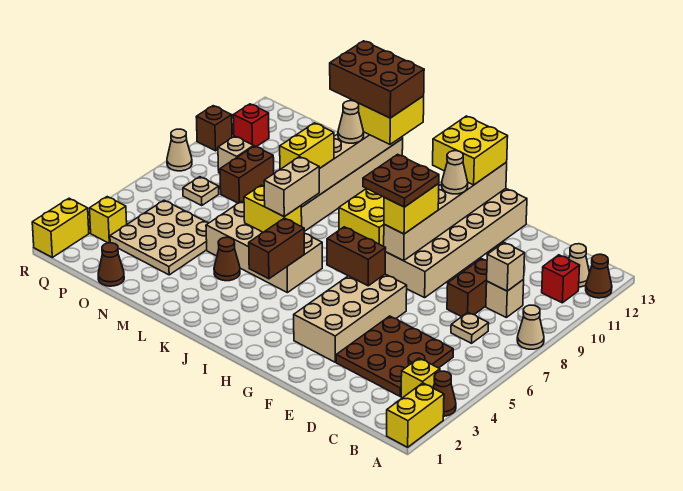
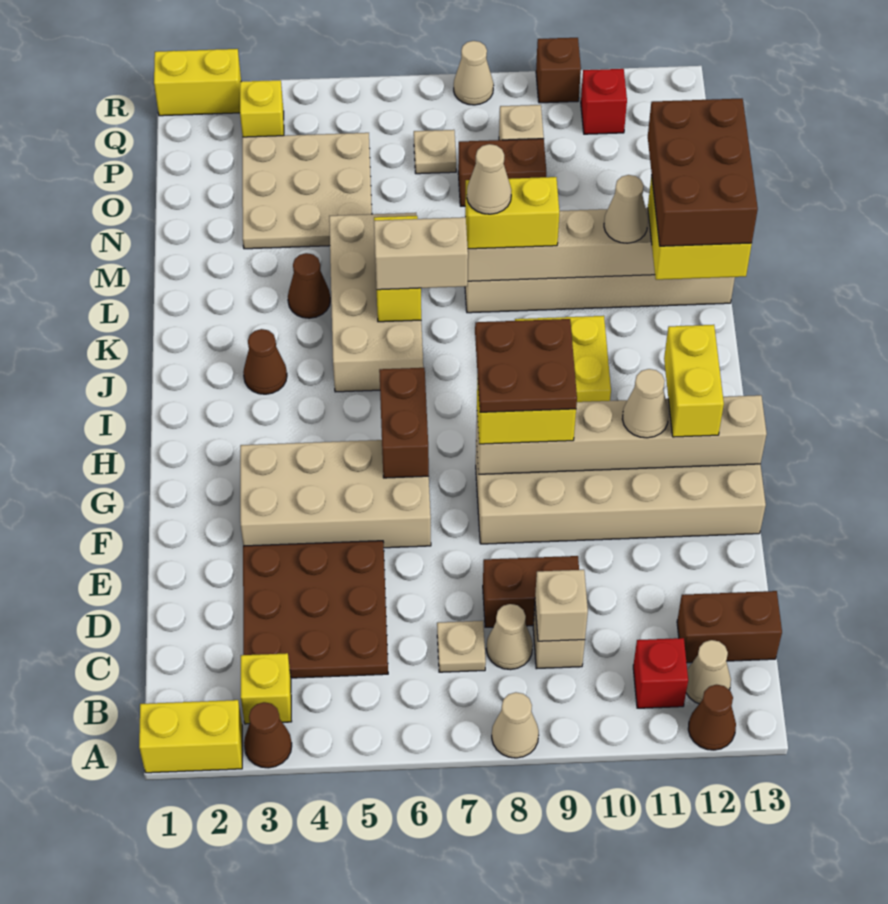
none -> tan cone C8 level 1
yellow brick G12:H13 level 3 -> yellow brick G12:H12 level 3
brown brick J4:J5 level 2 -> brown brick C12:C13 level 1
none -> tan cone L8 level 4
brown cone O1 level 1 -> brown cone J3 level 1

